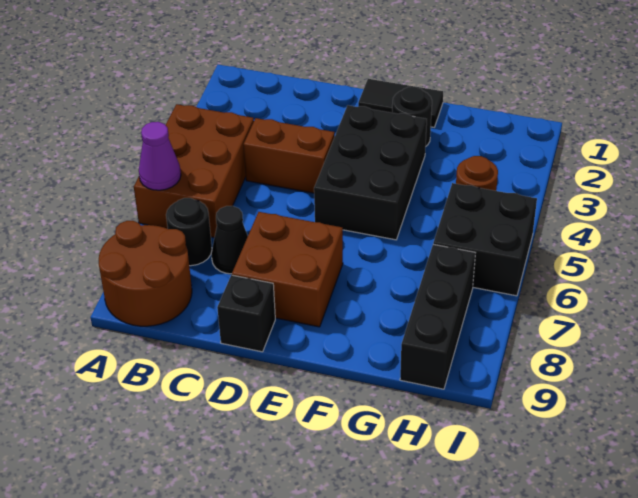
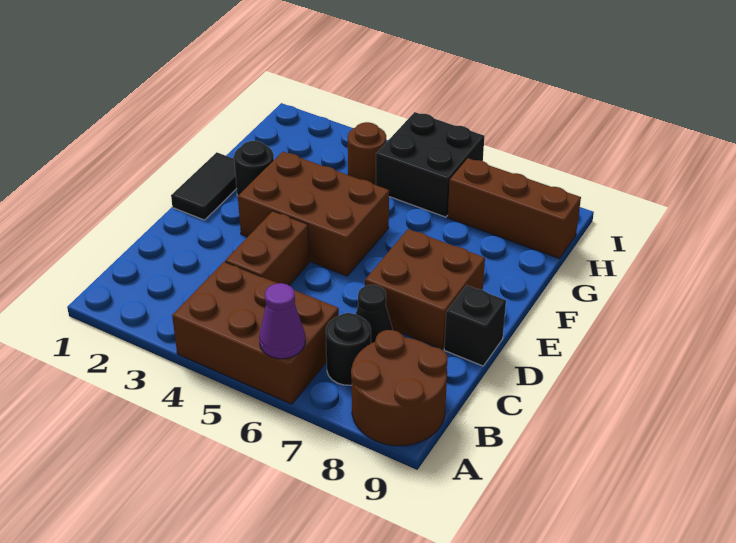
black brick E3:F5 level 1 -> brown brick E3:F5 level 1
black brick H7:H9 level 1 -> brown brick H7:H9 level 1

